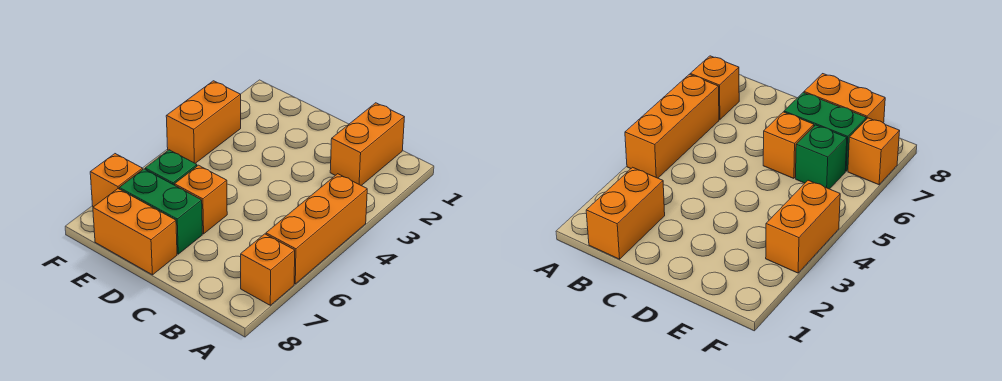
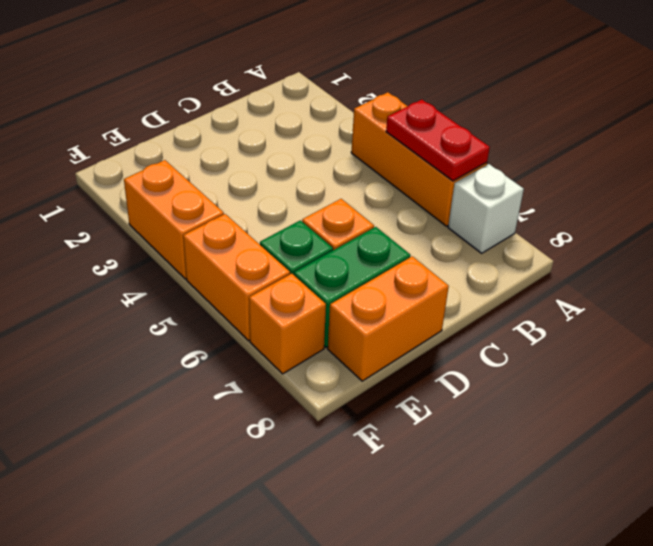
none -> red plate A5:A6 level 2
orange brick A7 level 1 -> white brick A7 level 1
orange brick B1:B2 level 1 -> orange brick F5:F6 level 1

